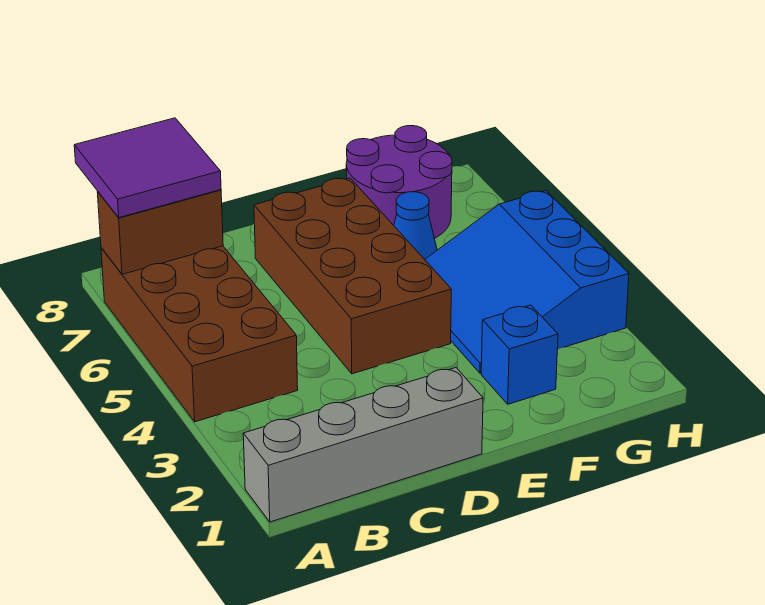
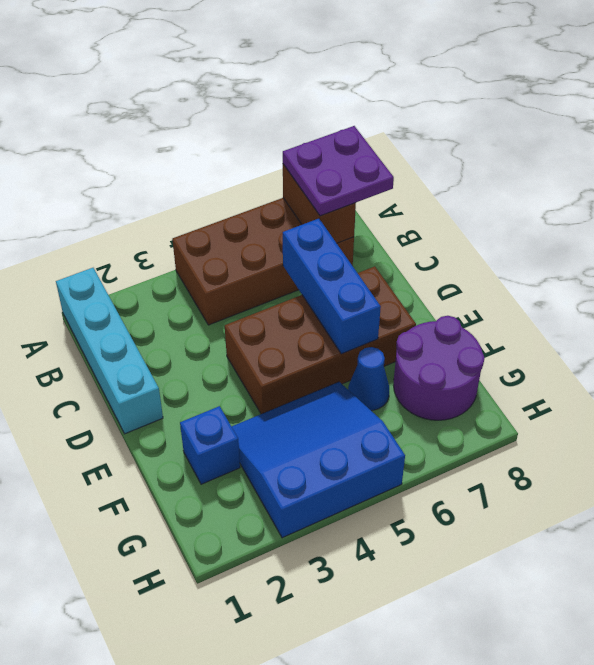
grey brick A1:D1 level 1 -> cyan brick A1:D1 level 1
purple tile A7:B8 level 3 -> purple plate A7:B8 level 3
none -> blue brick C6:E6 level 2

